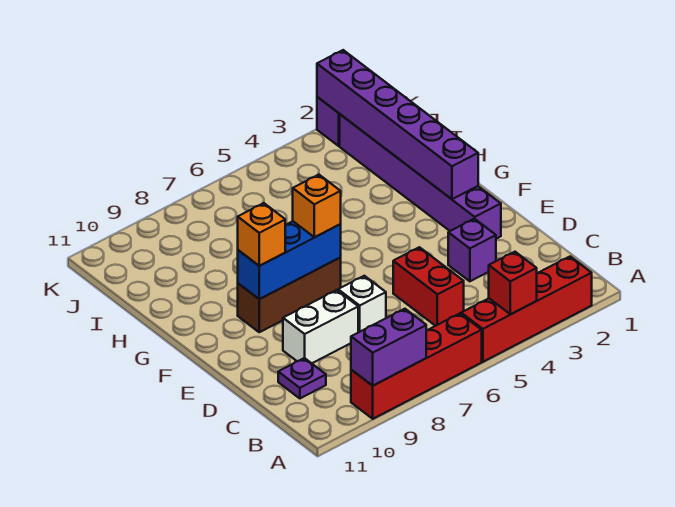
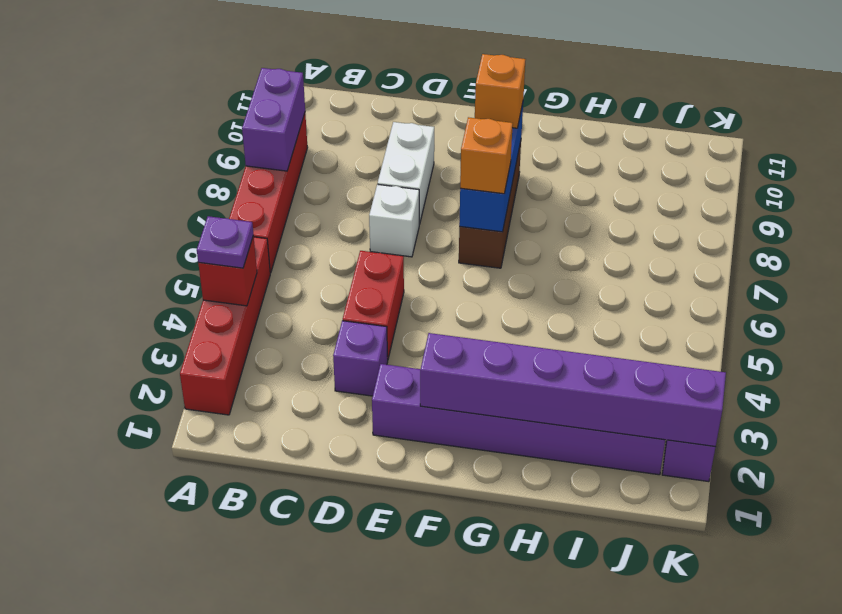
red brick C5:D5 level 1 -> red brick D4:D5 level 1
purple plate C10 level 1 -> purple plate A4 level 3

